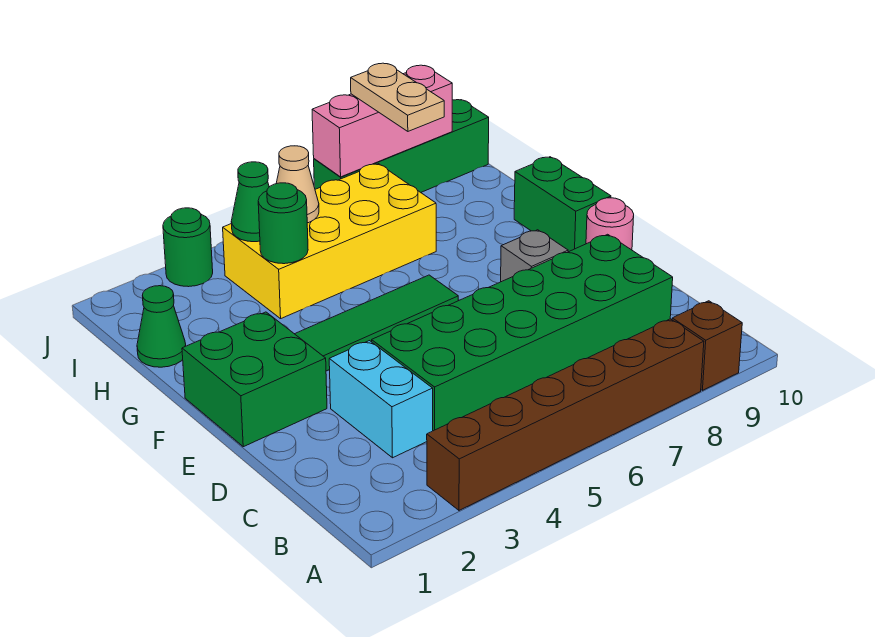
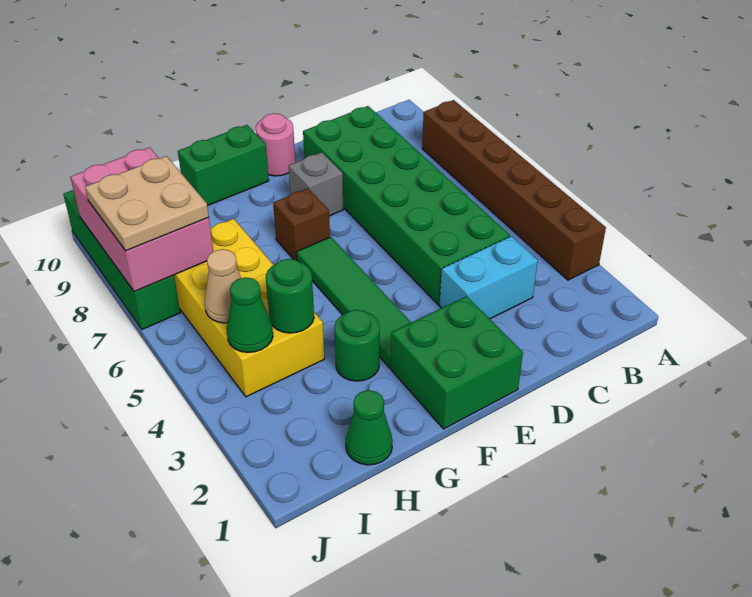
brown brick A9 level 1 -> brown brick F7 level 1
tan plate I8:J8 level 3 -> tan plate I7:J8 level 3
green round brick J3 level 1 -> green round brick G3 level 1
pink brick J7:J9 level 2 -> pink brick I7:J9 level 2

